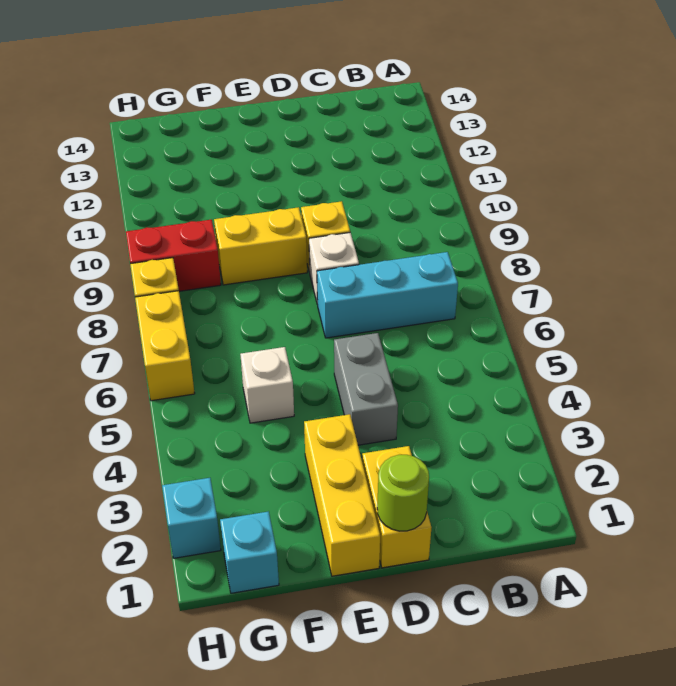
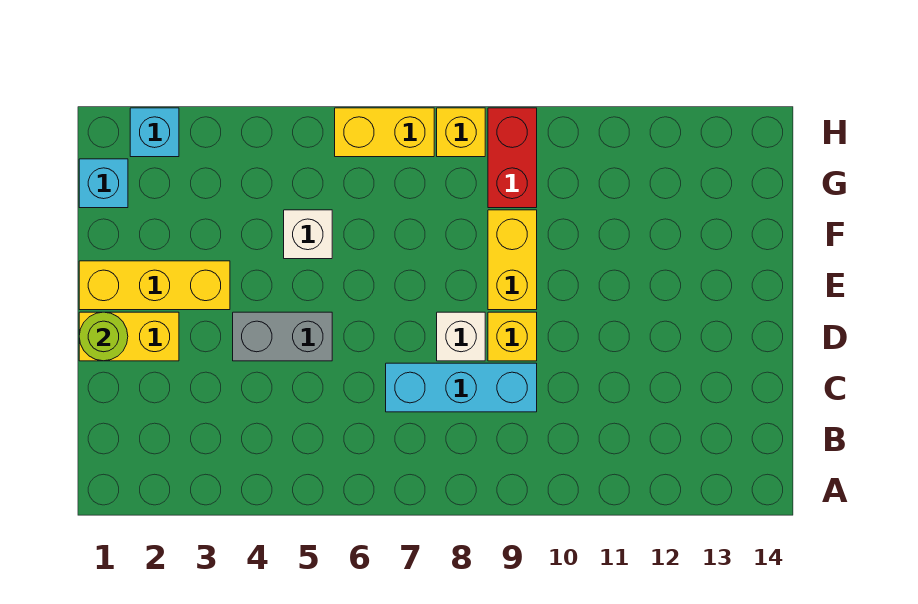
cyan brick B7:D7 level 1 -> cyan brick C7:C9 level 1

